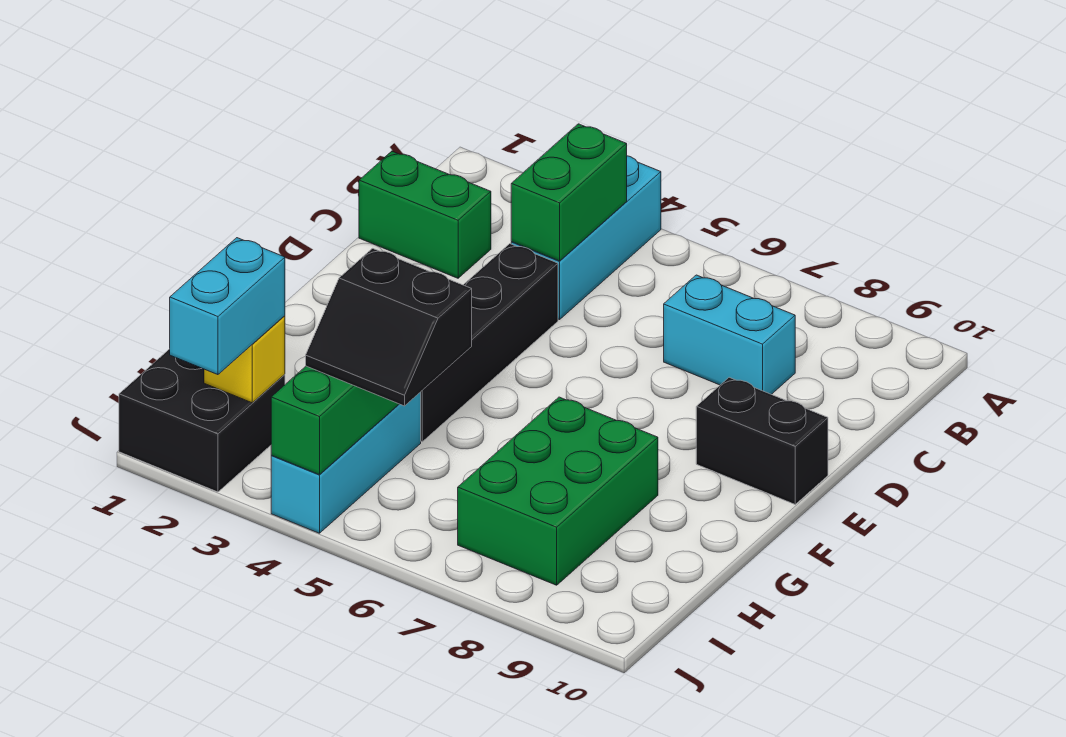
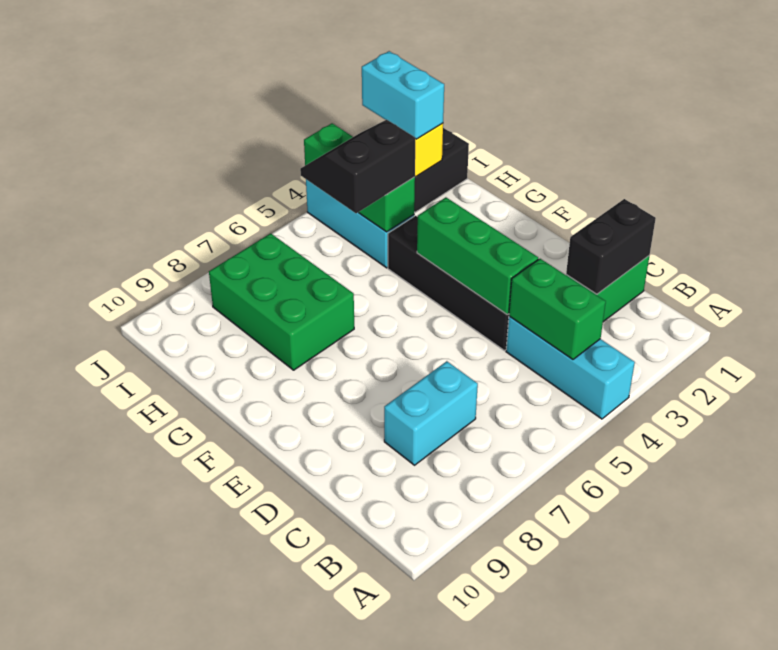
none -> green brick D4:F4 level 2
black brick E9:E10 level 1 -> black brick C1:C2 level 2

